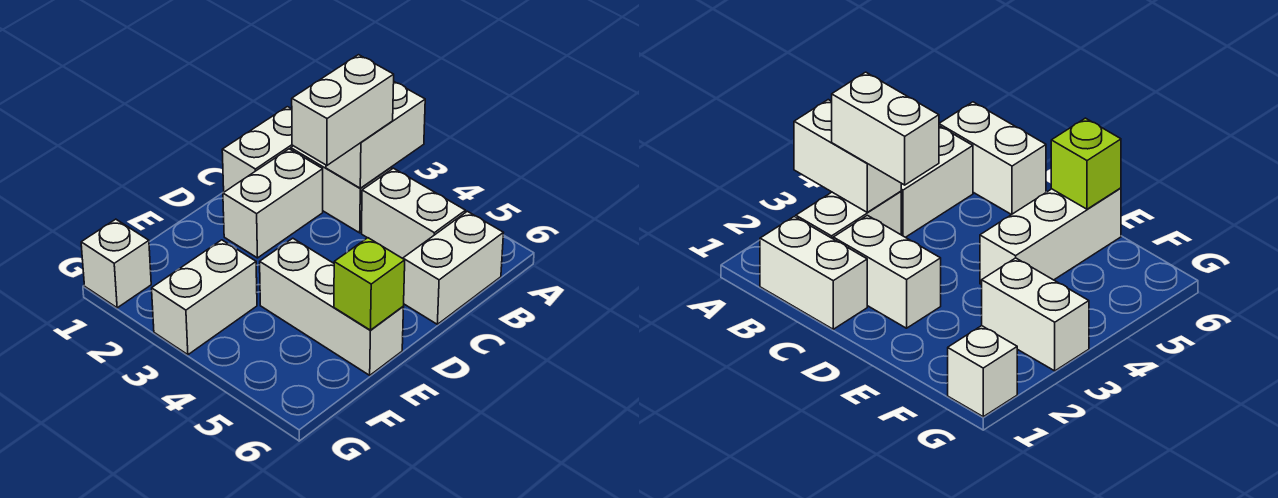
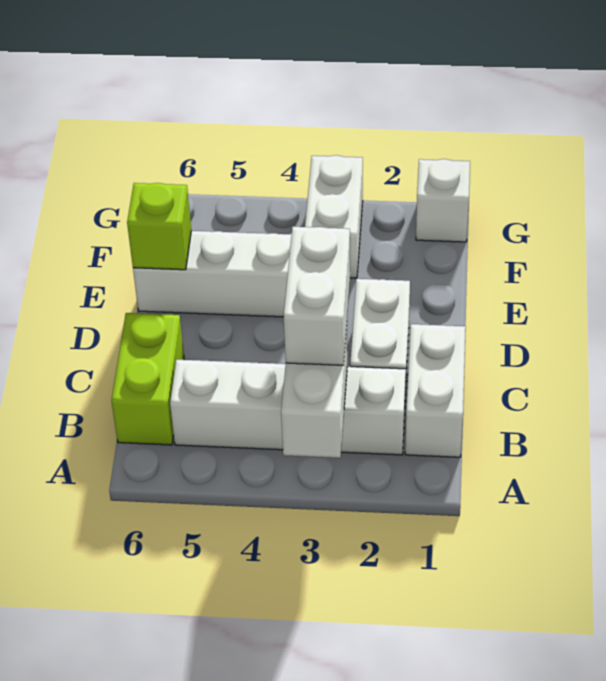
white brick B6:C6 level 1 -> lime brick B6:C6 level 1

